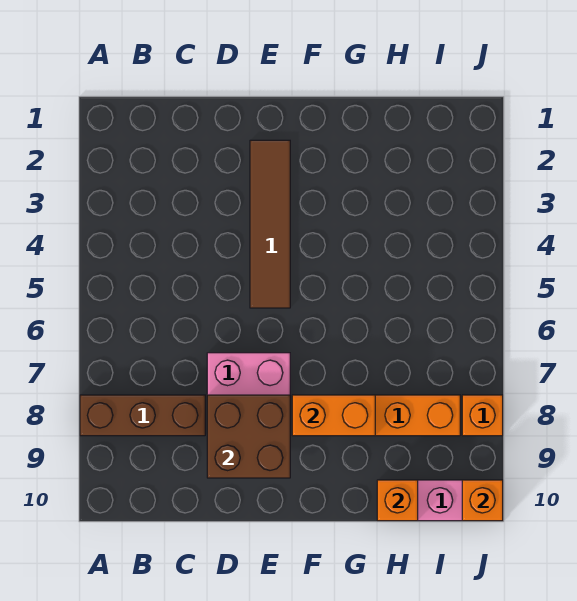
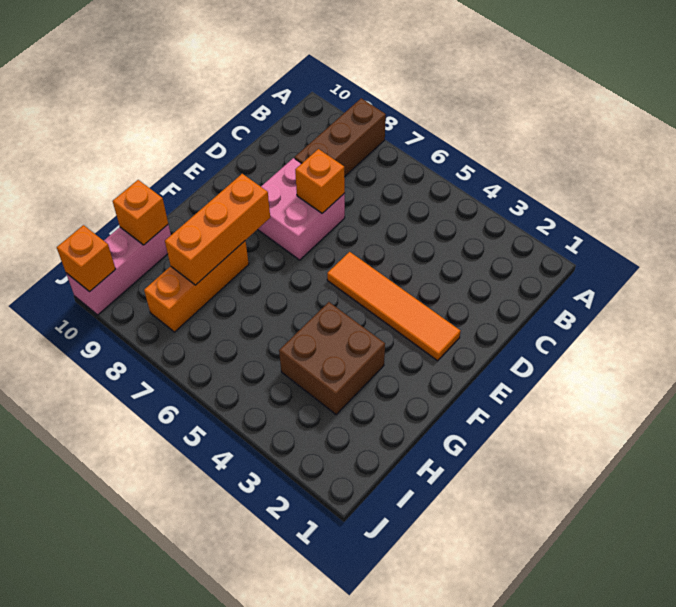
brown brick D8:E9 level 2 -> brown brick G3:H4 level 1
brown tile E2:E5 level 1 -> orange tile E2:E5 level 1
orange brick F8:G8 level 2 -> orange brick F8:H8 level 2
orange brick J8 level 1 -> orange brick D7 level 2

